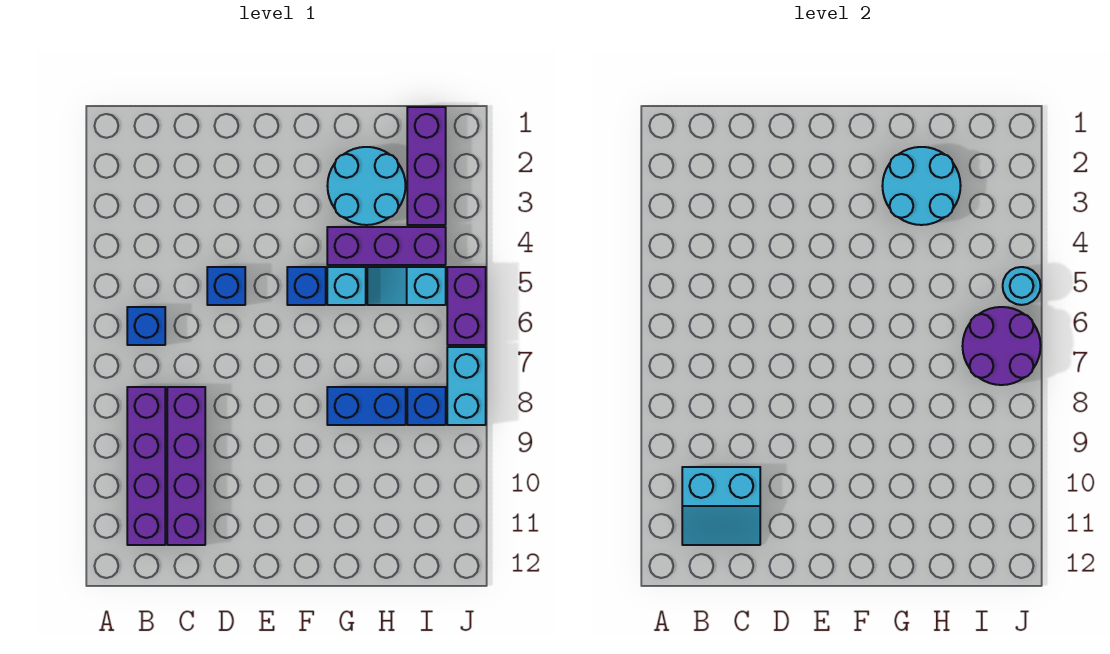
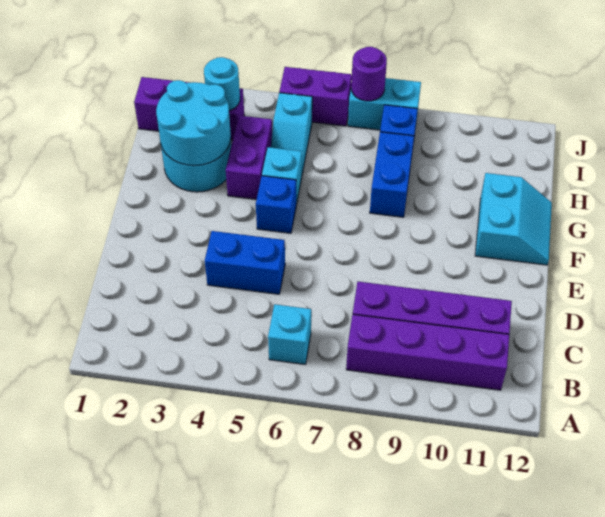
blue brick B6 level 1 -> cyan brick B6 level 1
cyan slope B10:C11 level 2 top 10 -> cyan slope F11:G12 level 1 top 11
blue brick D5 level 1 -> blue brick D4:D5 level 1
purple brick G4:I4 level 1 -> purple brick G4:H4 level 1
purple round brick I6:J7 level 2 -> purple round brick J7 level 2
cyan round brick J5 level 2 -> cyan round brick I3 level 2

